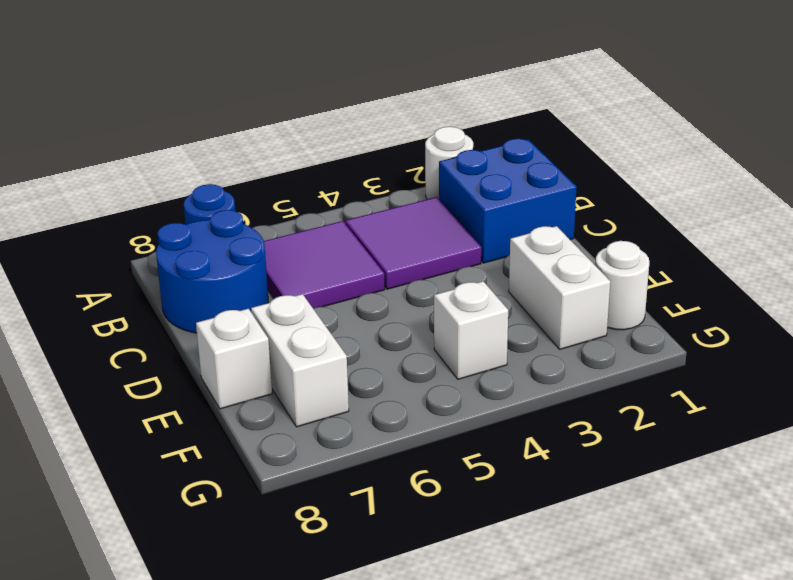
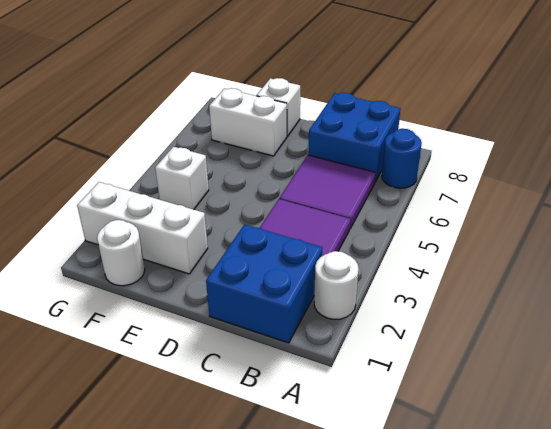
blue round brick B7:C8 level 1 -> blue brick B7:C8 level 1
white brick E2:F2 level 1 -> white brick E2:G2 level 1

